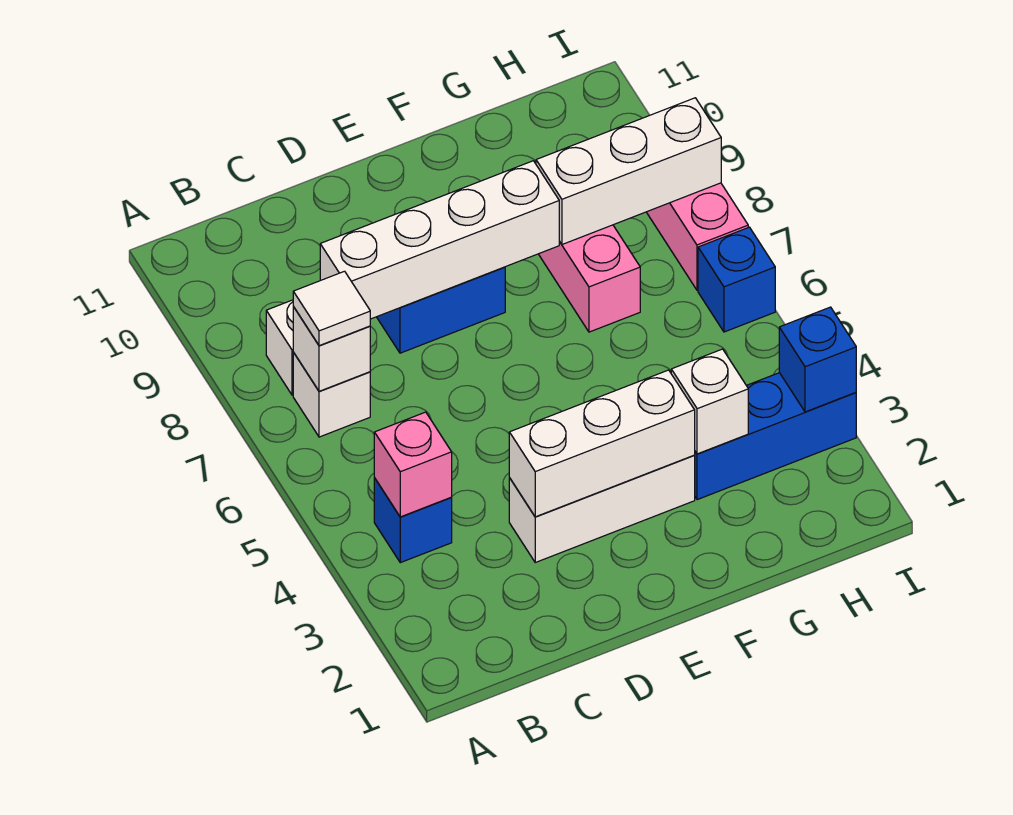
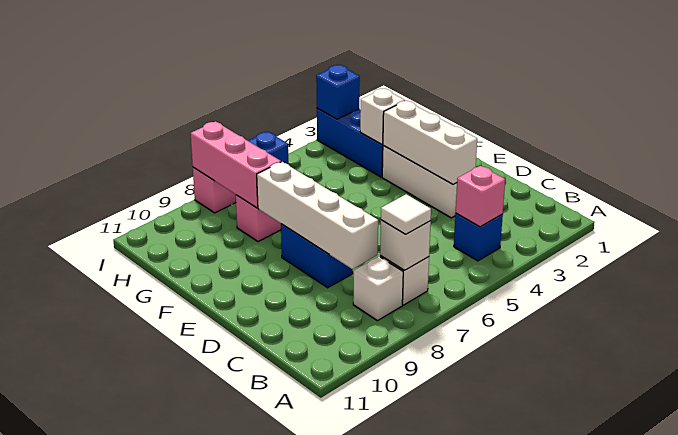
white brick G8:I8 level 2 -> pink brick G8:I8 level 2

